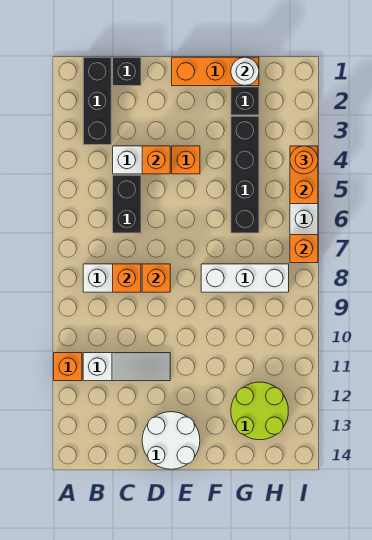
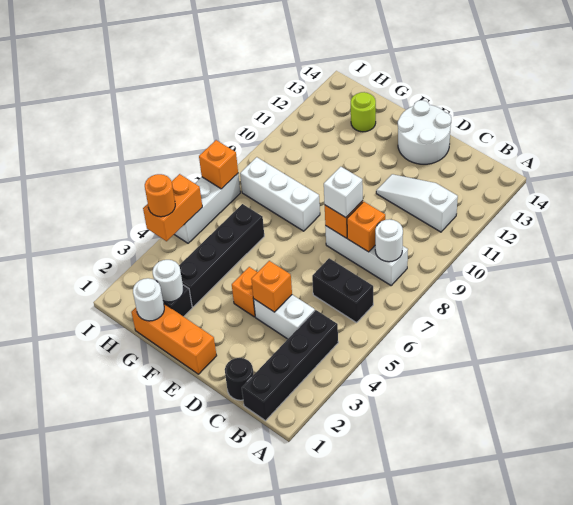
orange brick A11 level 1 -> none
black brick B1:B3 level 1 -> black brick B1:B4 level 1
none -> white round brick B8 level 2
black brick C1 level 1 -> black round brick C1 level 1
black brick C5:C6 level 1 -> black brick B6:C6 level 1
none -> white brick D8 level 3
none -> white round brick G2 level 2
lime round brick G12:H13 level 1 -> lime round brick G13 level 1

